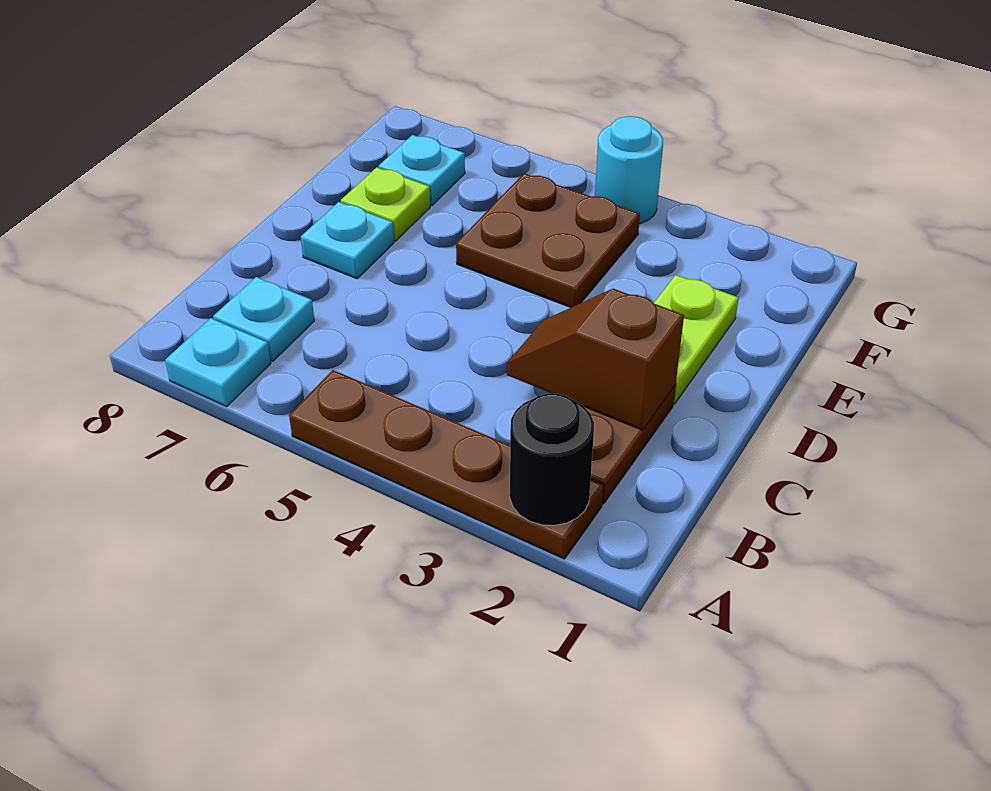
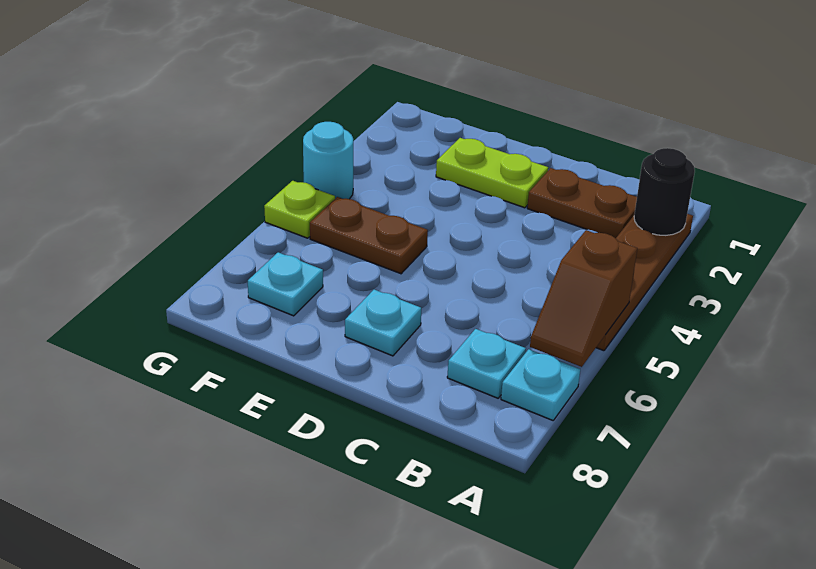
brown slope C2:C3 level 2 top 2 -> brown slope A5:A6 level 2 top 5
brown plate E4:F5 level 1 -> brown plate E5:F5 level 1
lime plate E7 level 1 -> lime plate G5 level 1

